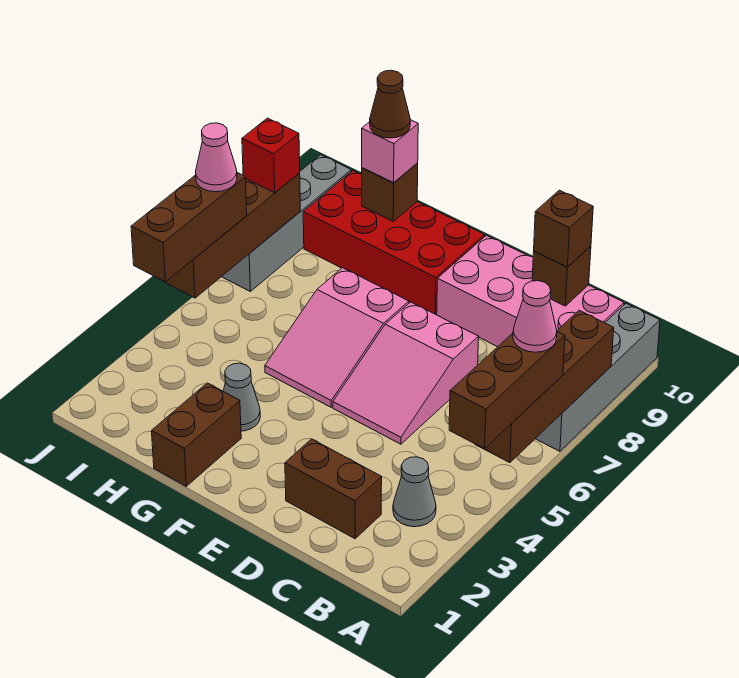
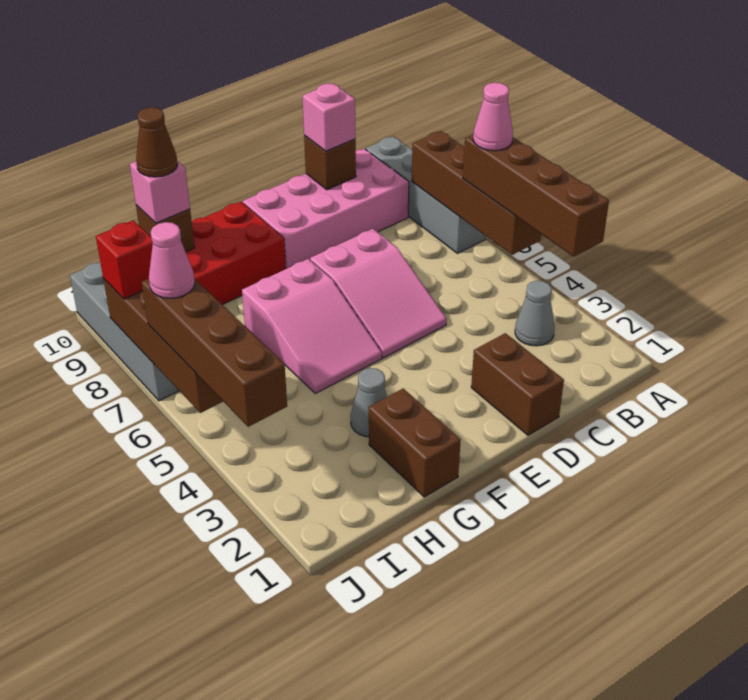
brown brick A4:A6 level 3 -> brown brick A3:A6 level 3
brown brick C2:D2 level 1 -> brown brick D1:D2 level 1
brown brick C10 level 3 -> pink brick C10 level 3
brown brick J4:J6 level 3 -> brown brick J3:J6 level 3

